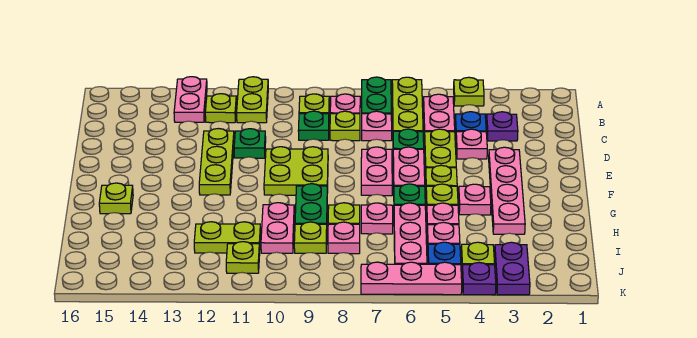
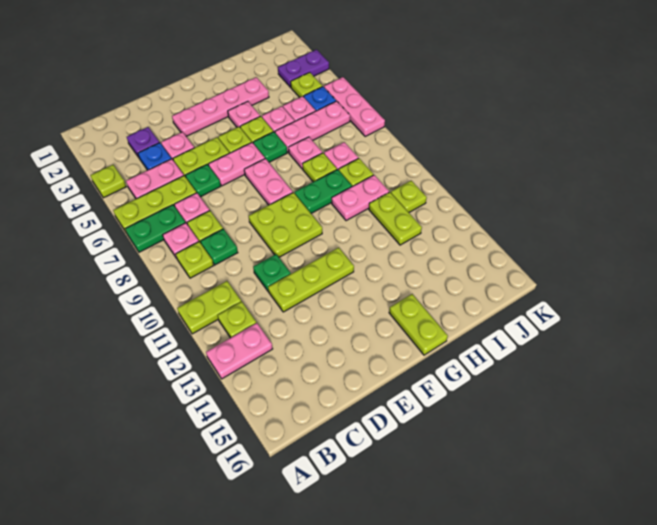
pink plate E7:F7 level 1 -> pink plate F7:F8 level 1
lime plate G15 level 1 -> lime plate G15:G16 level 1
purple plate K4 level 1 -> none

